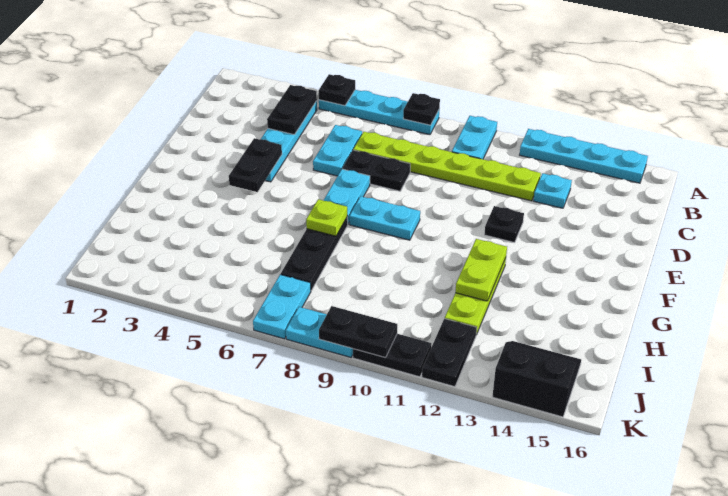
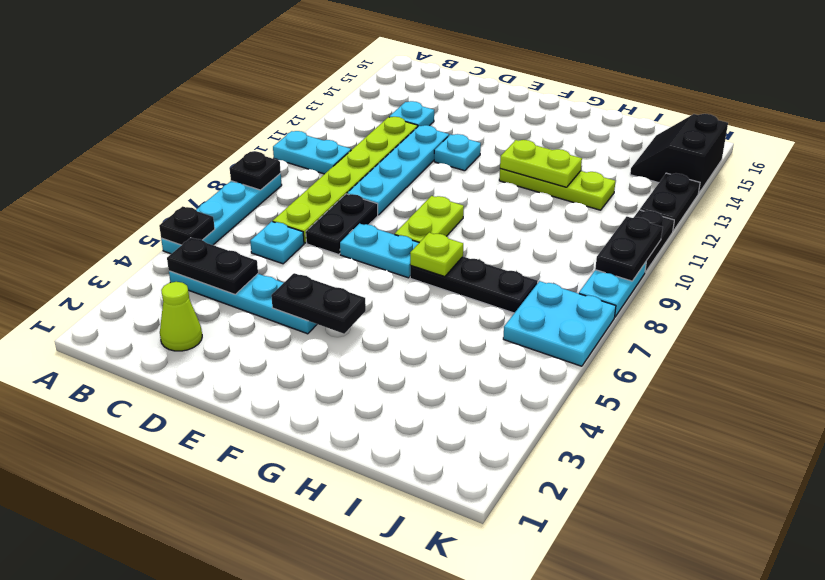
cyan plate A12:A15 level 1 -> cyan plate D9:D12 level 1
none -> lime cone C2 level 1
cyan plate C6:D6 level 1 -> cyan plate C6 level 1
black plate E12 level 1 -> cyan plate E12 level 1
cyan plate F8:F9 level 1 -> lime plate F8:F9 level 1
cyan plate J7:K7 level 1 -> cyan plate J6:K7 level 1
black plate J12:K12 level 1 -> black plate K12:K13 level 1

